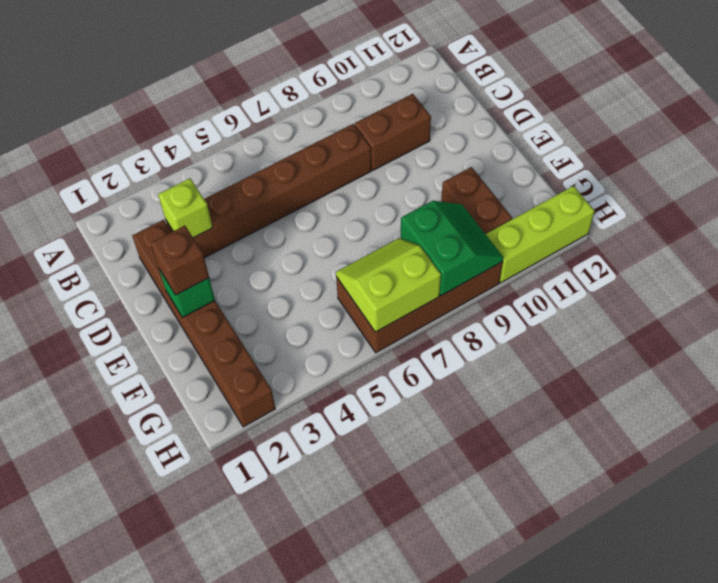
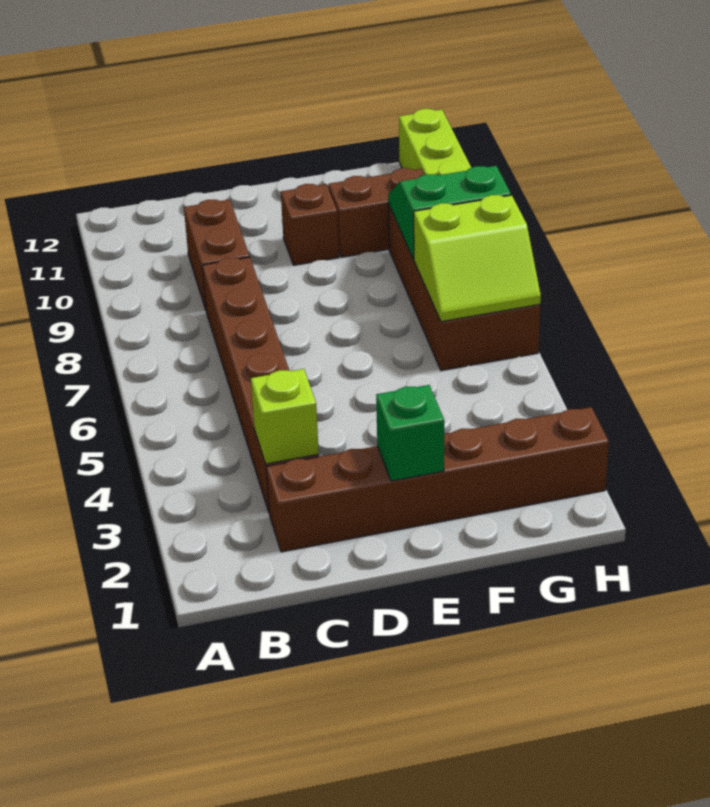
brown brick E2 level 3 -> brown brick E10 level 1
lime slope G6:H7 level 2 top H -> lime slope G6:H7 level 2 top 7

